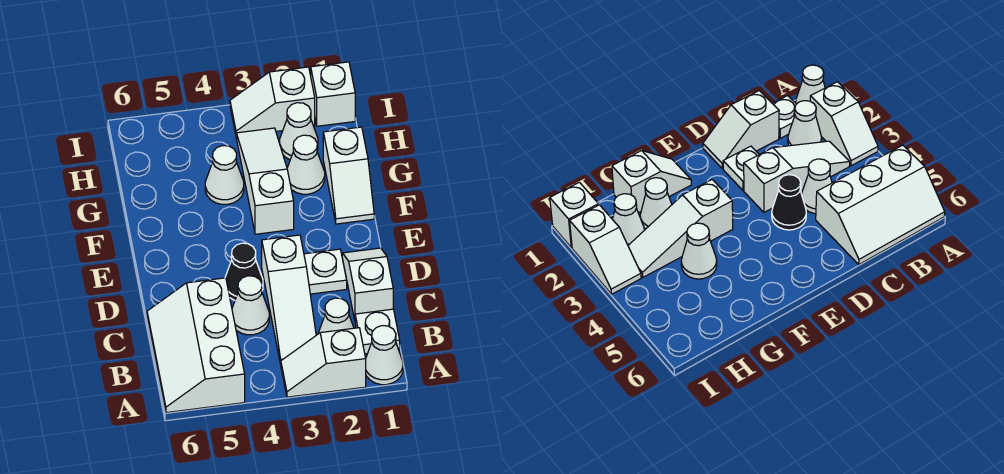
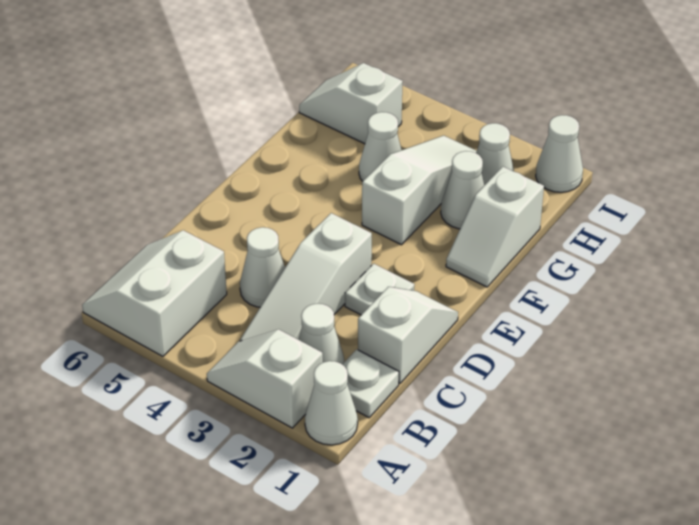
white slope A5:C6 level 1 top 5 -> white slope A5:B6 level 1 top 5
black cone D4 level 1 -> none
white brick I1 level 1 -> white cone I1 level 1
white slope I2:I3 level 1 top 2 -> white slope H5:H6 level 1 top 5

